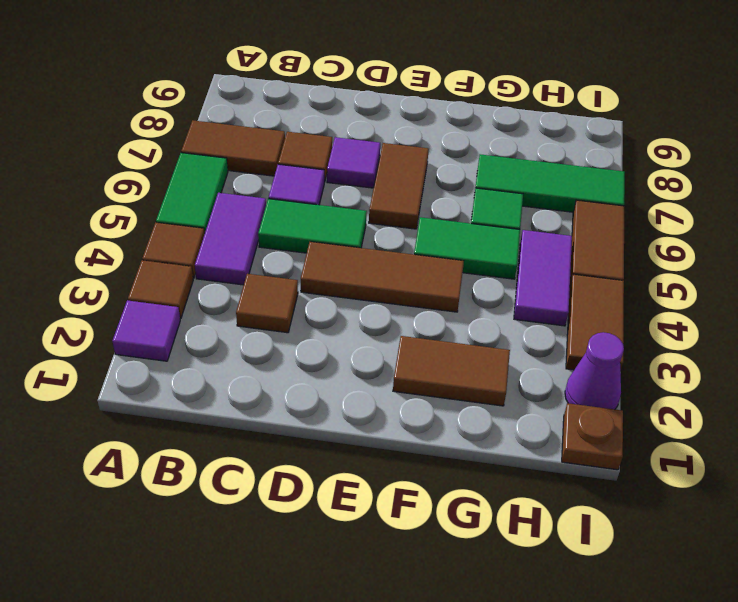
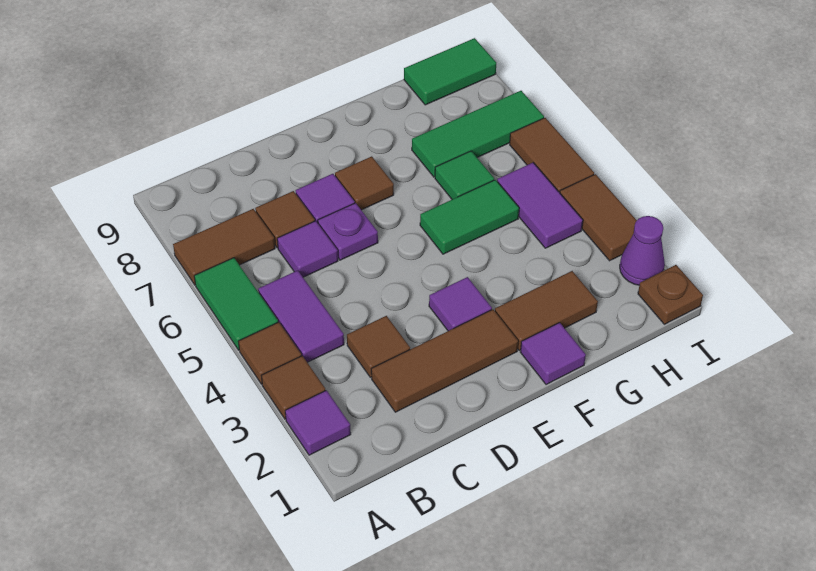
green tile C5:D5 level 1 -> green tile H9:I9 level 1
brown tile D4:F4 level 1 -> brown tile C2:E2 level 1
none -> purple plate D6 level 1
none -> purple tile E3 level 1
brown tile E6:E7 level 1 -> brown tile E7 level 1
none -> purple tile F1 level 1

